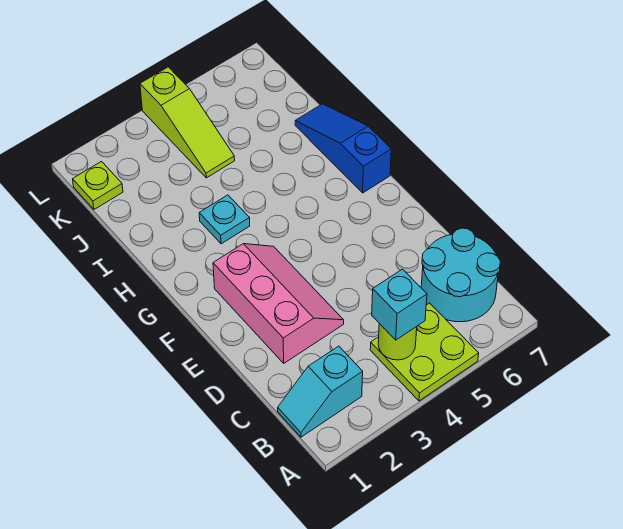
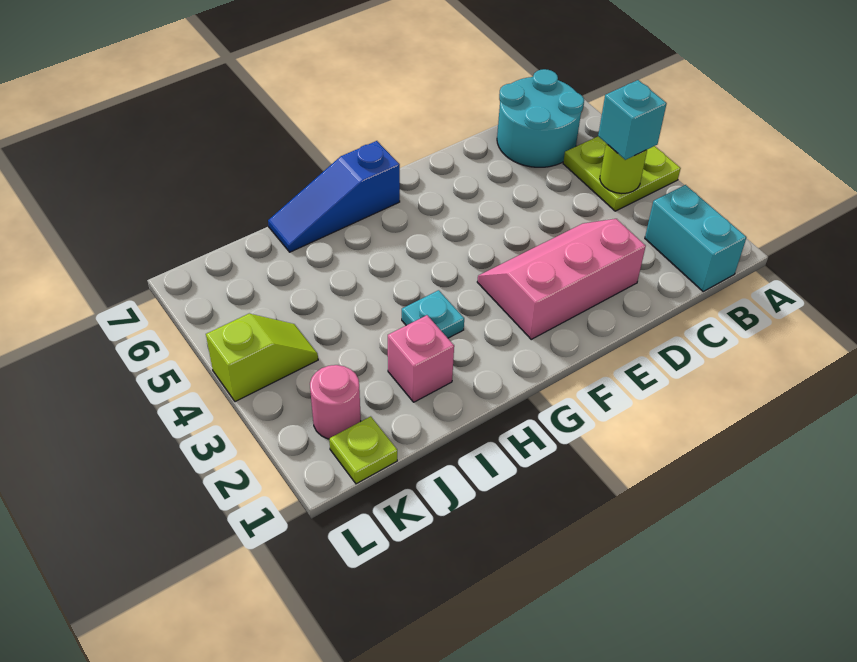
cyan slope B1:B2 level 1 top 2 -> cyan brick B1:B2 level 1
none -> pink brick I2 level 1
lime slope J4:L4 level 1 top L -> lime slope K4:L4 level 1 top L
none -> pink round brick K2 level 1

